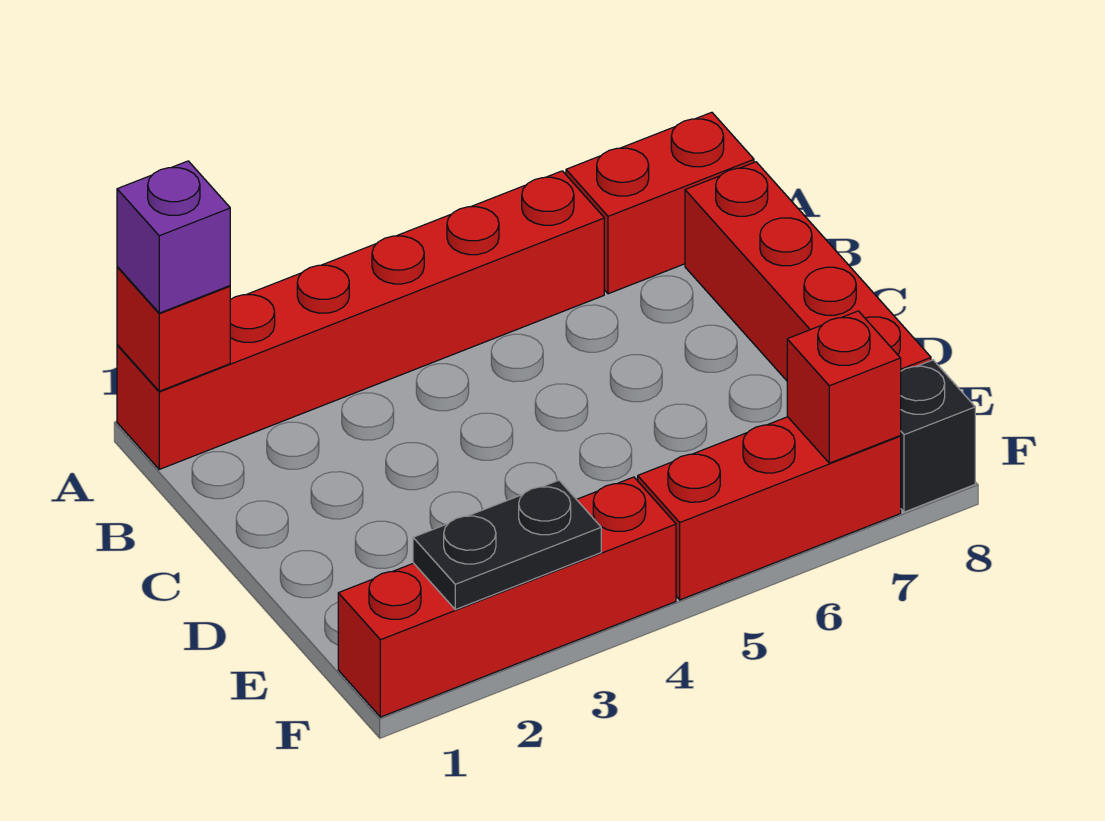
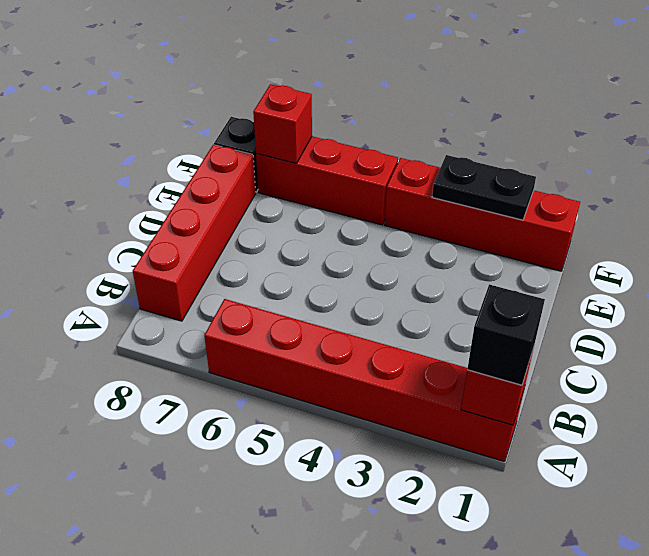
purple brick A1 level 3 -> black brick A1 level 3
red brick A7:A8 level 1 -> none

